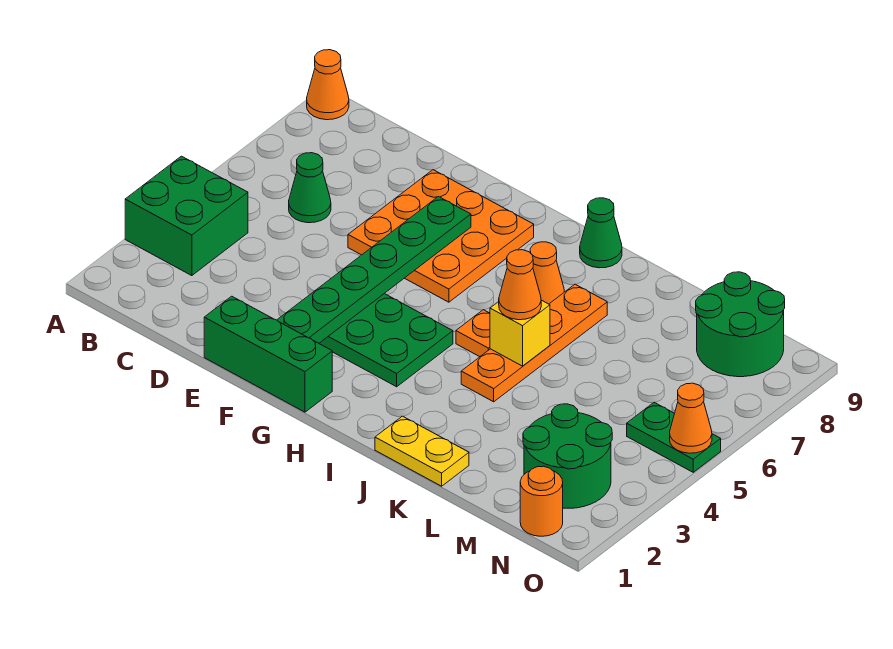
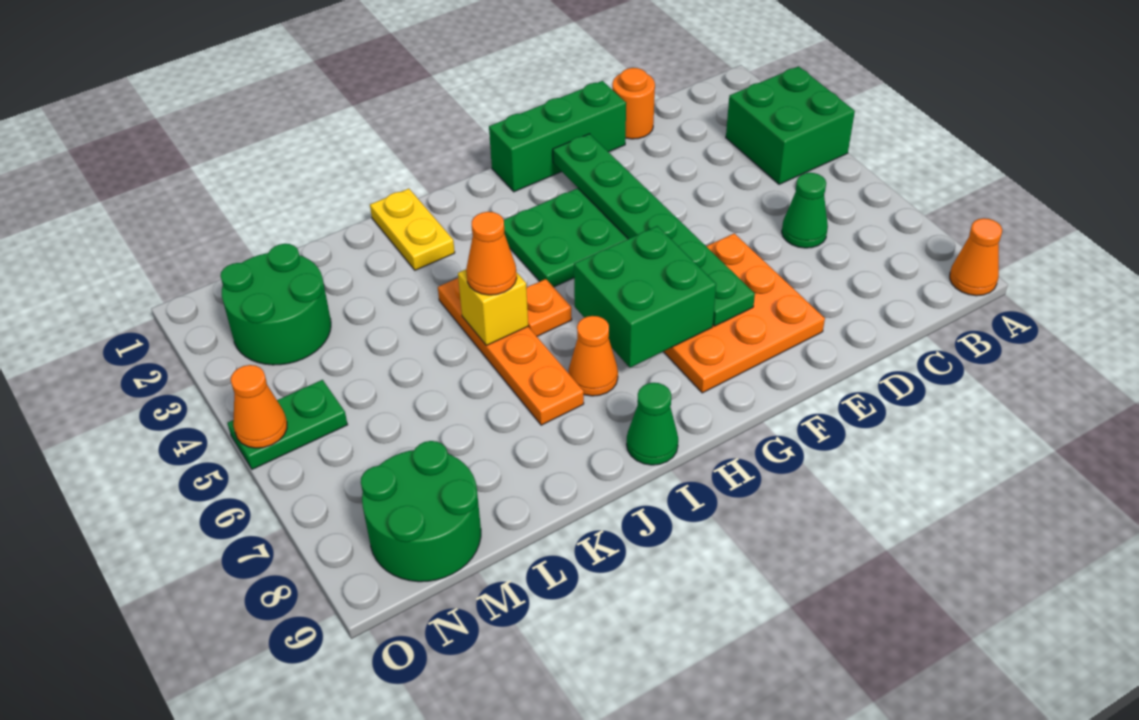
none -> green brick G6:H7 level 2
yellow plate J1:K1 level 1 -> yellow plate J1:J2 level 1
orange round brick N1 level 1 -> orange round brick D1 level 1

